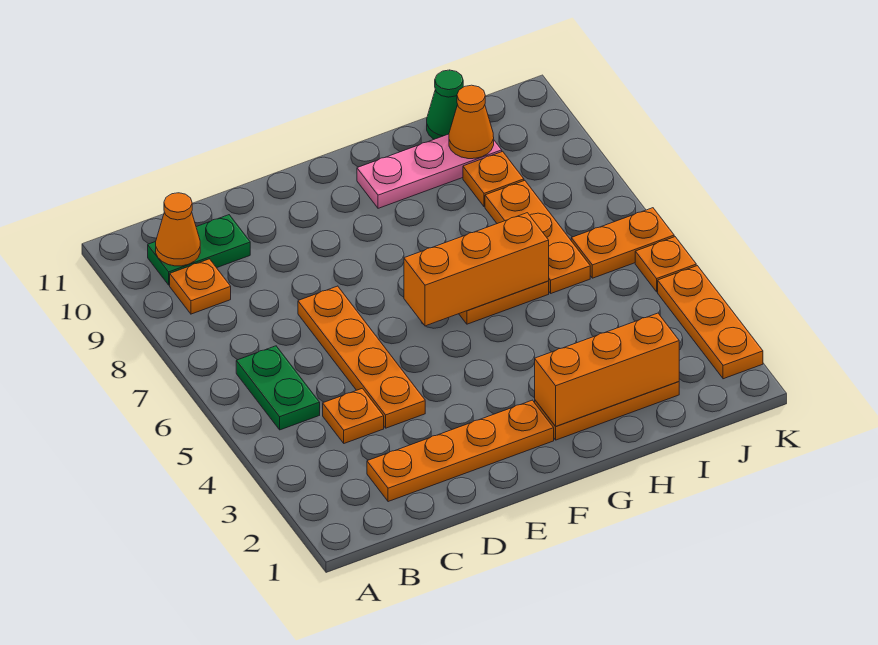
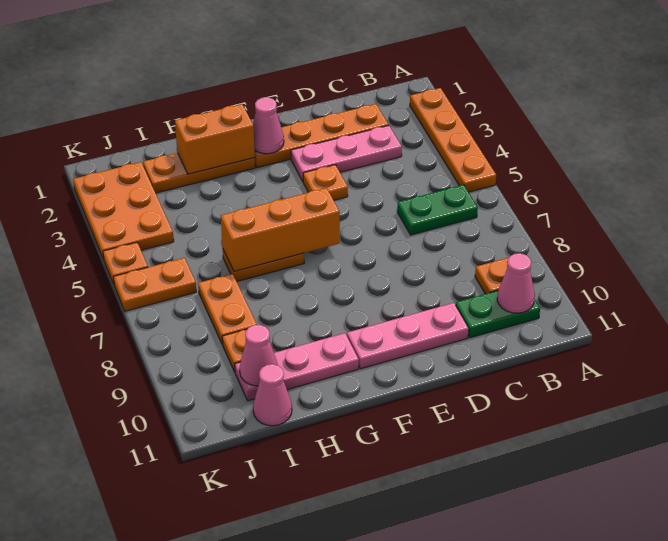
green plate B5:B6 level 1 -> green plate B6:C6 level 1
orange cone B10 level 2 -> pink cone B10 level 2
none -> pink plate C3:E3 level 1
orange plate C4 level 1 -> orange plate E4 level 1
orange plate D4:D7 level 1 -> orange plate A2:A5 level 1
none -> pink plate D10:F10 level 1
none -> pink cone F2 level 2
orange brick G2:I2 level 2 -> orange brick G2:H2 level 2
orange plate I6:I8 level 1 -> orange plate I7:I8 level 1
orange cone I10 level 2 -> pink cone I10 level 2
green cone I11 level 1 -> pink cone I11 level 1
orange plate K2:K4 level 1 -> orange plate J2:K4 level 1

